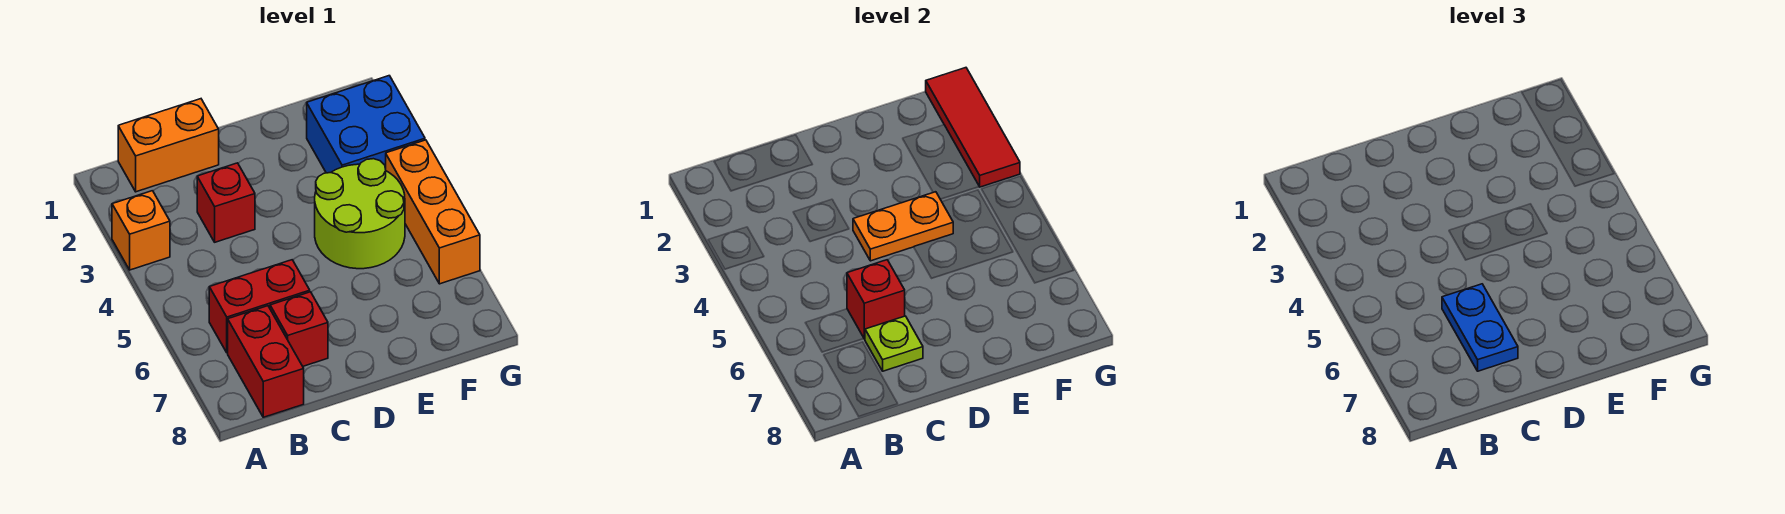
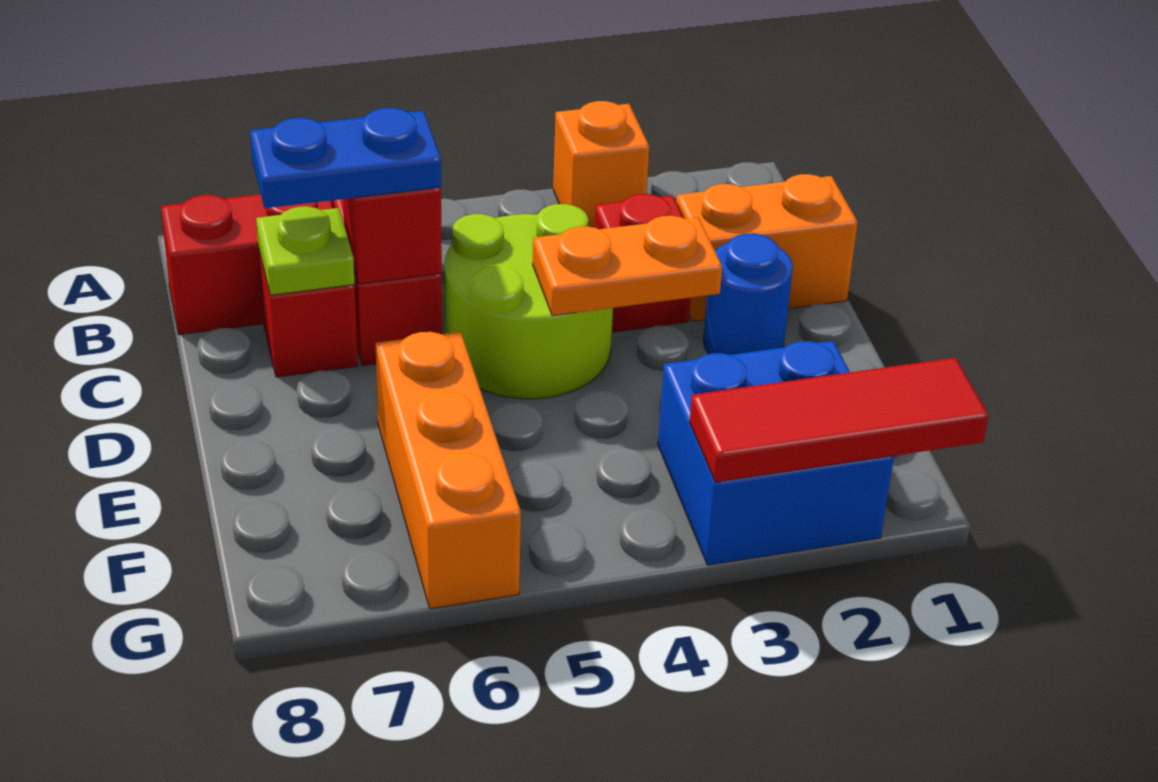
orange brick B1:C1 level 1 -> orange brick C1:C2 level 1
none -> blue round brick D2 level 1
orange plate D4:E4 level 2 -> orange plate D3:D4 level 2
lime round brick E4:F5 level 1 -> lime round brick C4:D5 level 1
orange brick G4:G6 level 1 -> orange brick E6:G6 level 1

